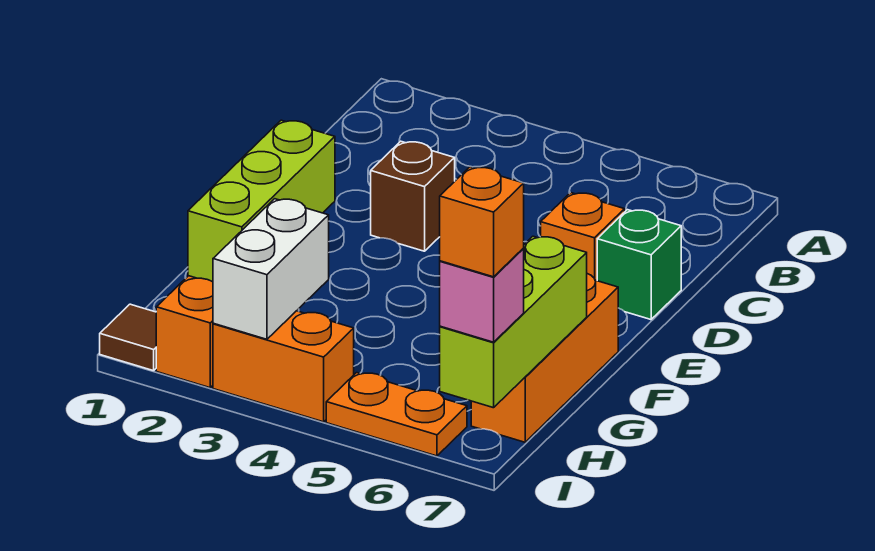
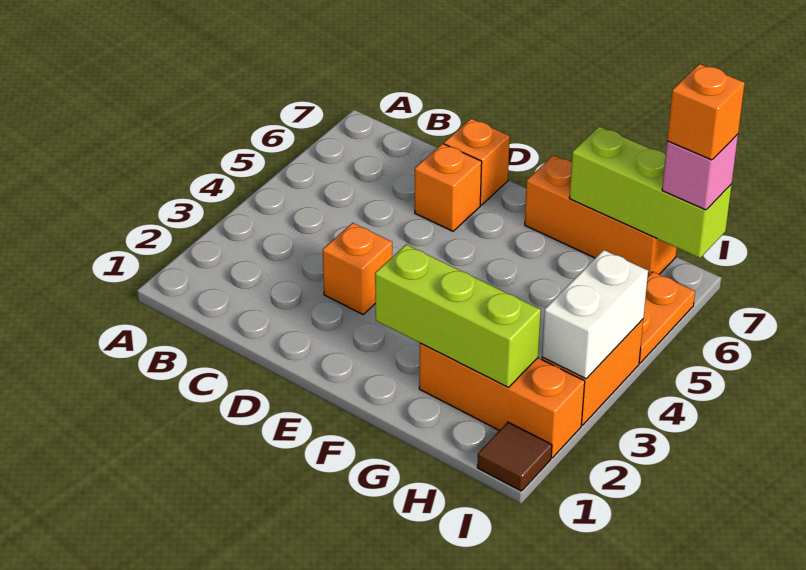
brown brick D3 level 1 -> orange brick D3 level 1
green brick D7 level 1 -> orange brick D7 level 1
white brick H3:I3 level 2 -> white brick I3:I4 level 2

